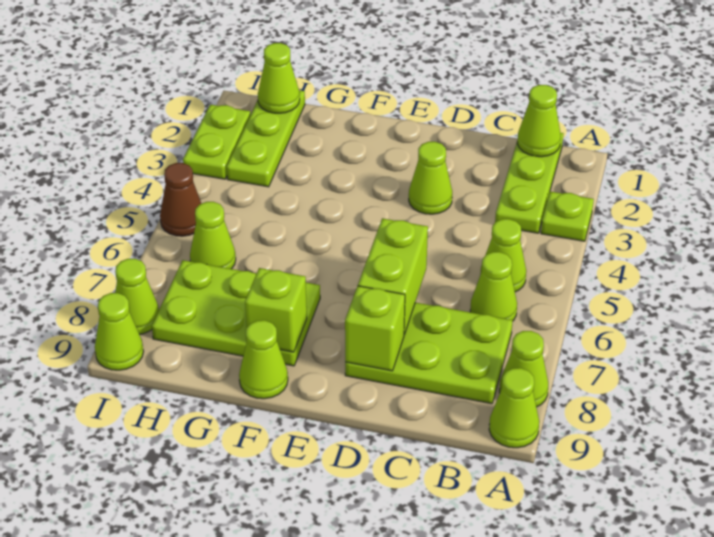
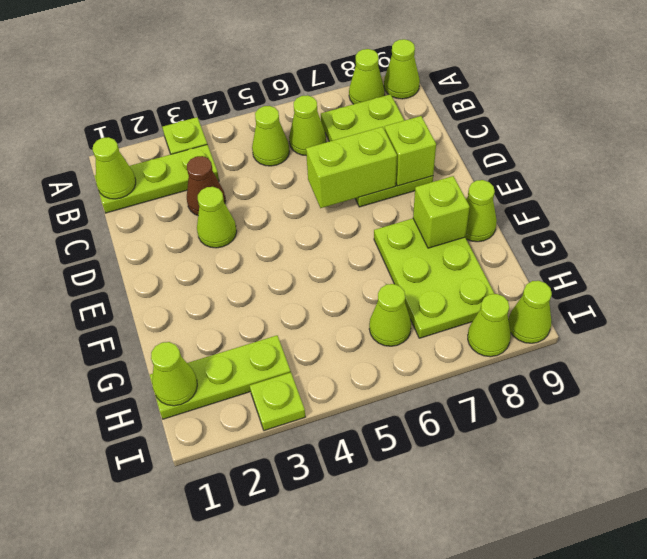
lime plate I2:I3 level 1 -> lime plate I3 level 1
brown cone I5 level 1 -> brown cone C3 level 1

